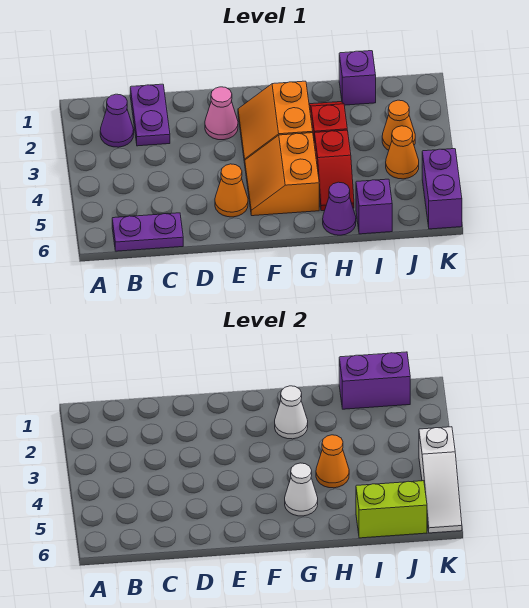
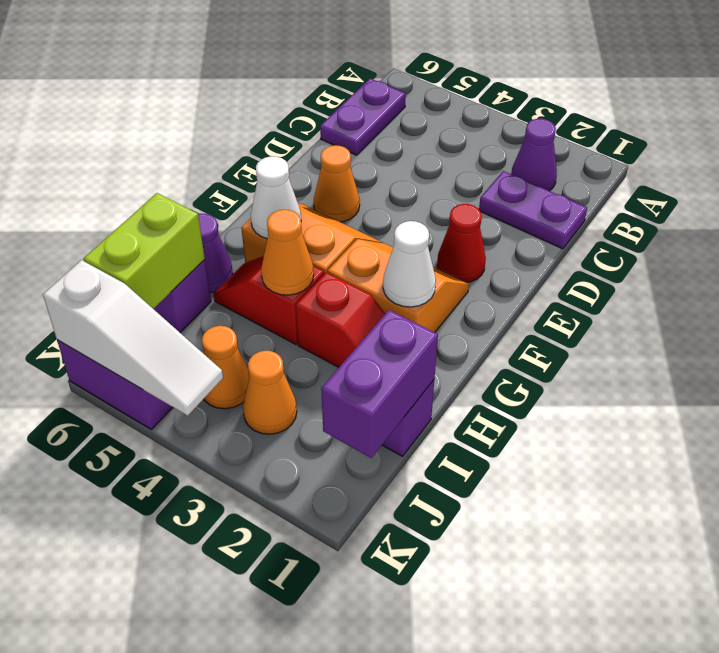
pink cone E2 level 1 -> red cone E2 level 1
white slope K4:K6 level 2 top 4 -> white slope K4:K6 level 2 top 6

